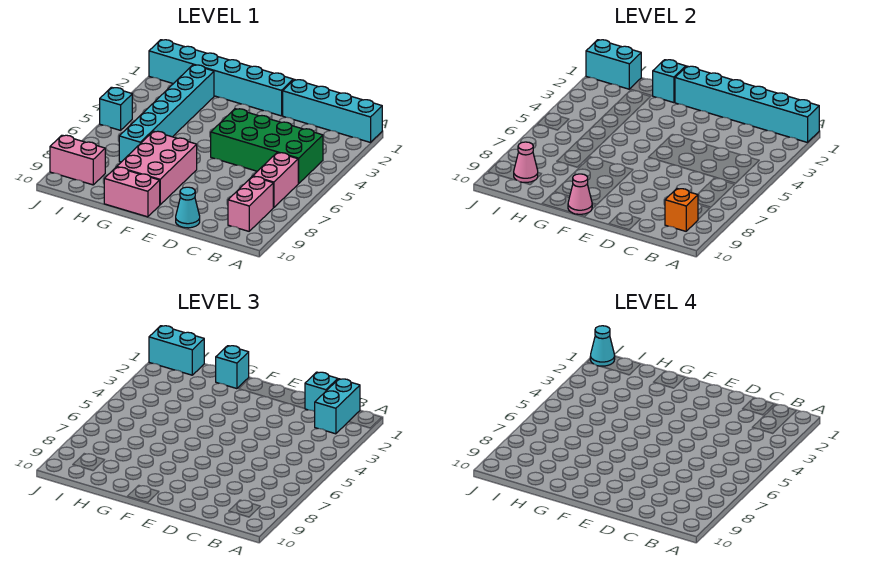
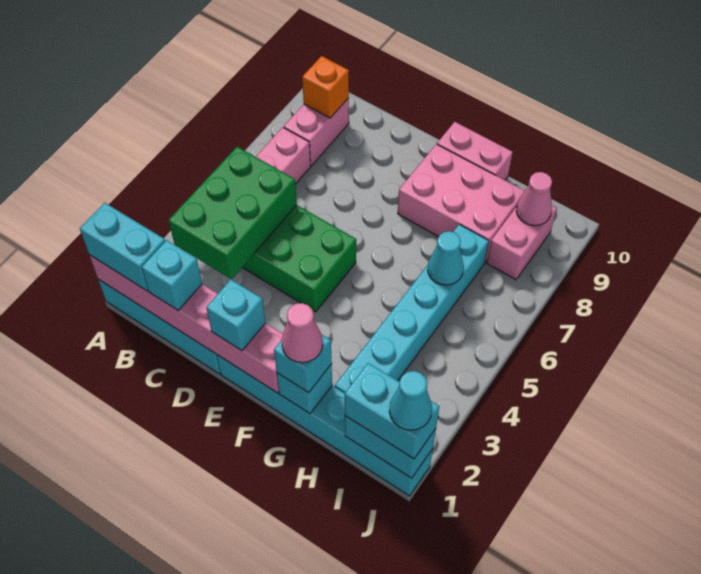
cyan brick A1:F1 level 2 -> pink brick A1:F1 level 2
cyan brick B1:B2 level 3 -> cyan brick A1:B1 level 3
none -> green brick B3:C5 level 2
cyan cone D10 level 1 -> cyan cone H6 level 2
pink brick F7:G9 level 1 -> pink brick F8:H9 level 1
pink cone F10 level 2 -> pink cone G1 level 4
pink brick I9:J9 level 1 -> pink brick I8:I9 level 1
cyan brick J5 level 1 -> cyan brick E1 level 3

